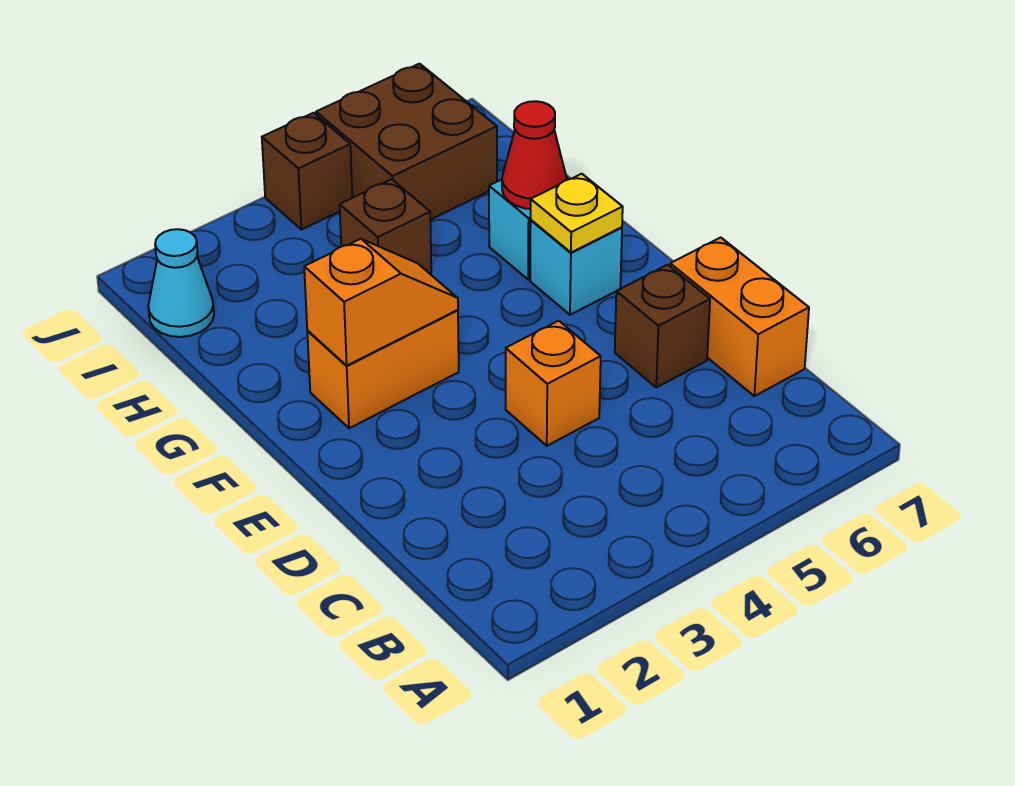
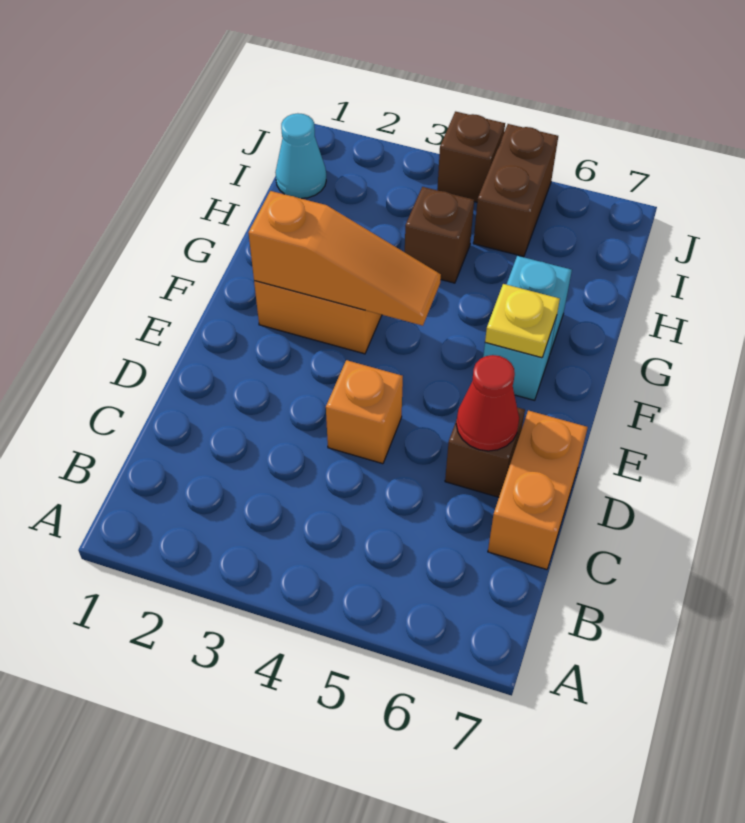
orange slope F2:F3 level 2 top 2 -> orange slope F2:F4 level 2 top 2
red cone G6 level 2 -> red cone D6 level 2
brown brick I5:J6 level 1 -> brown brick I5:J5 level 1

